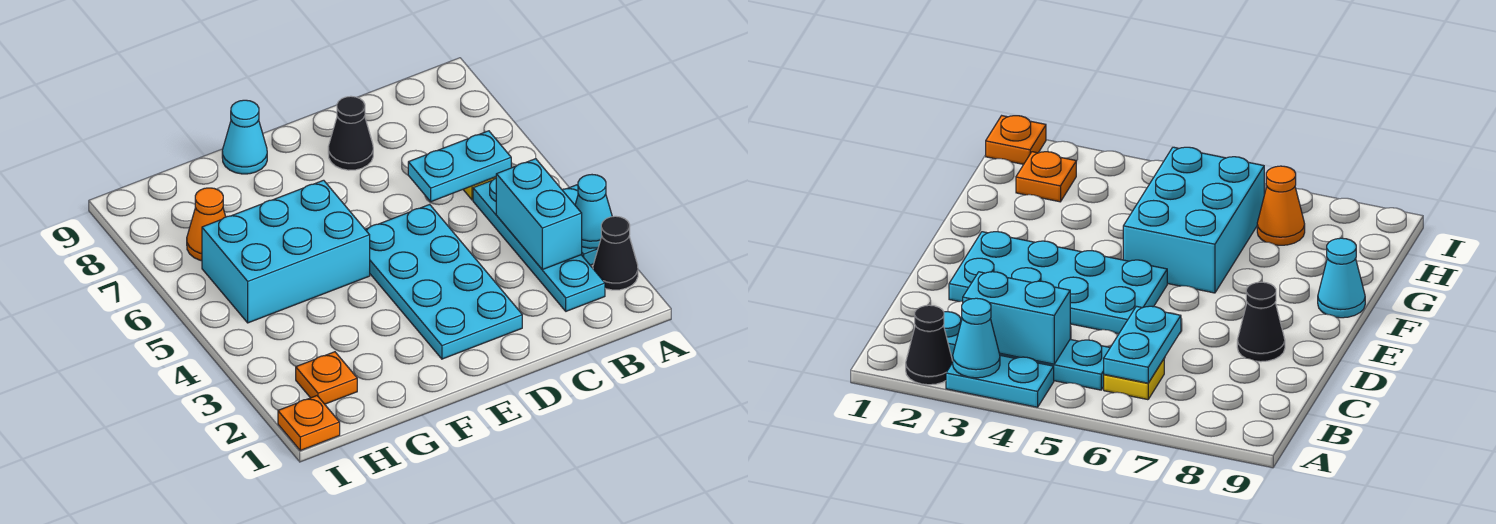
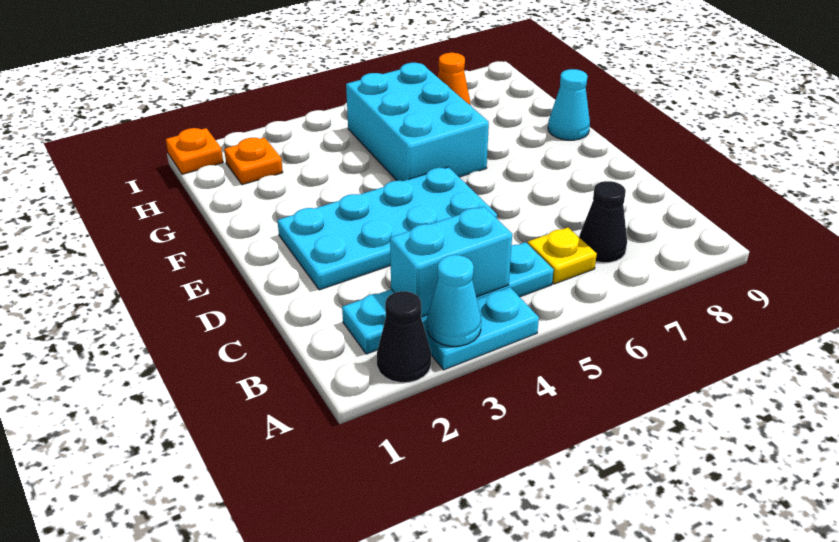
cyan plate B6:C6 level 2 -> none
black cone D8 level 1 -> black cone B7 level 1

